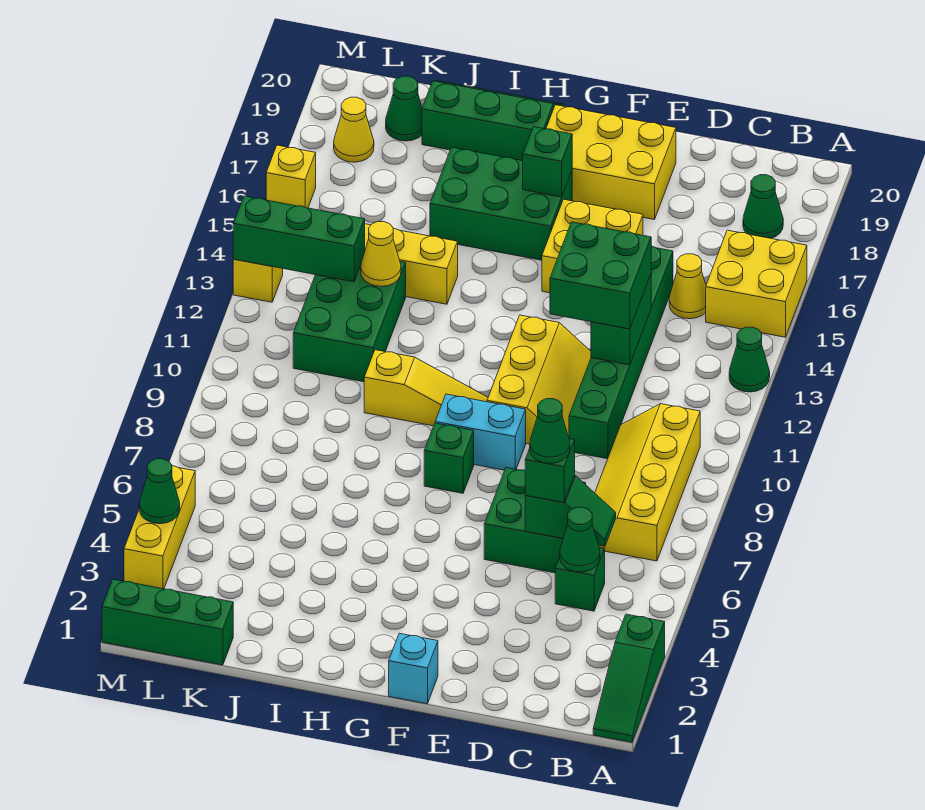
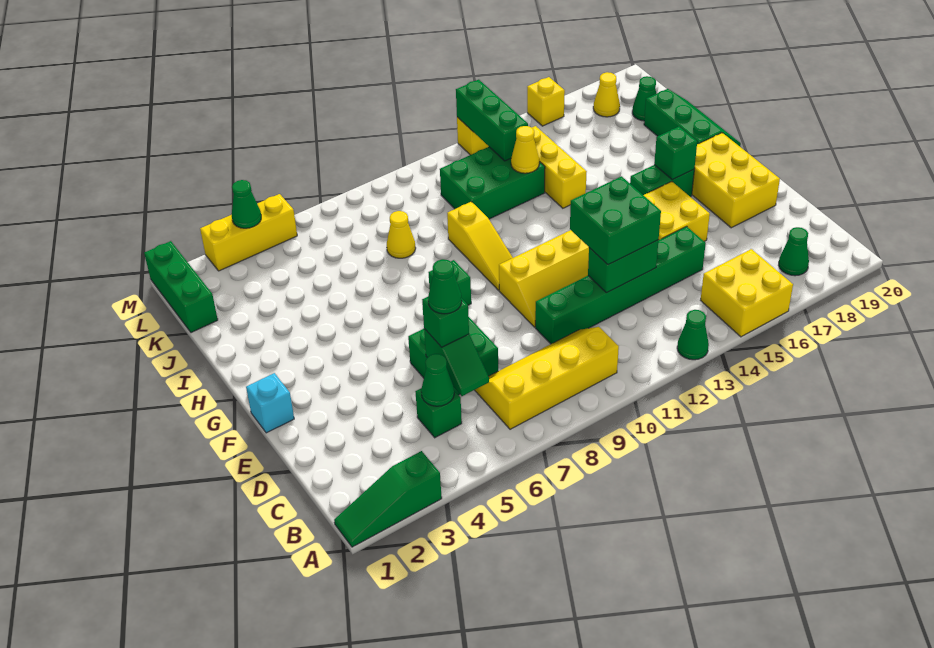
yellow cone C15 level 1 -> yellow cone J8 level 1
cyan brick F9:G9 level 1 -> none
green brick G16:I17 level 1 -> green brick G16:G17 level 1

